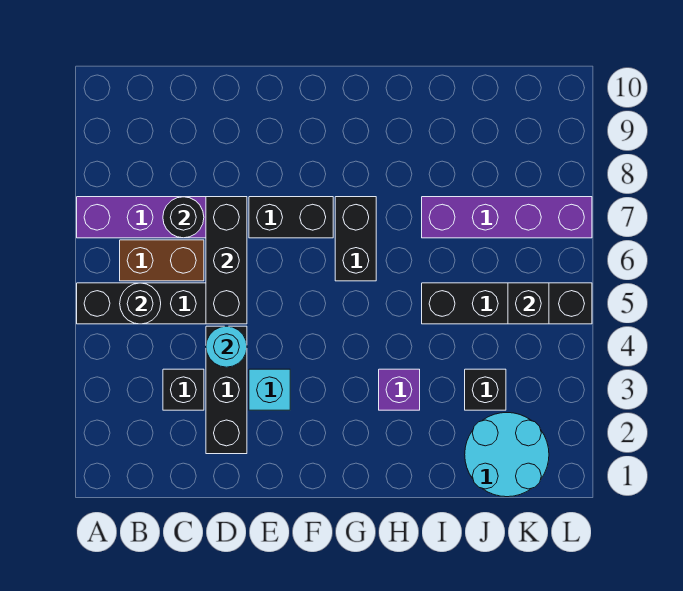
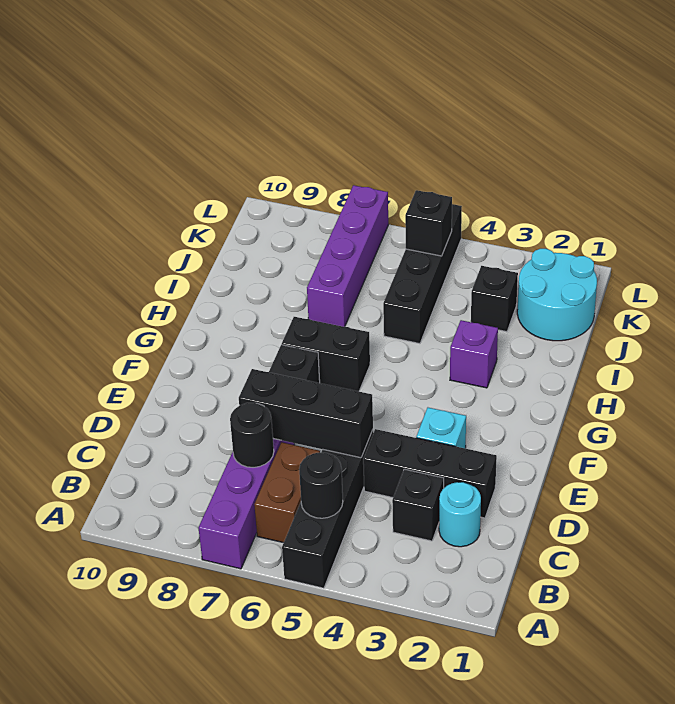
cyan round brick D4 level 2 -> cyan round brick C2 level 1

